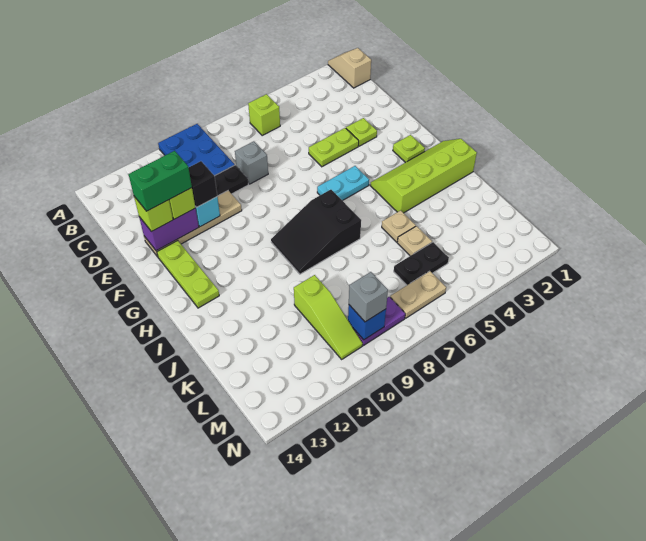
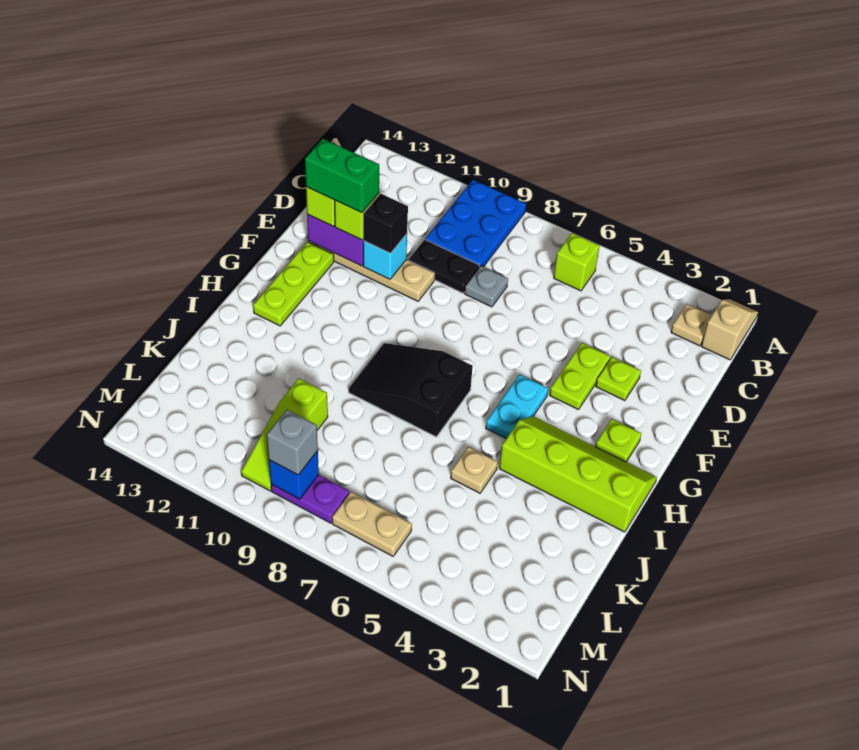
grey brick D8 level 1 -> grey plate D8 level 1
lime plate E4:E5 level 1 -> lime plate E4:F4 level 1
cyan plate G5:G6 level 1 -> cyan plate G5:H5 level 1
tan plate K5 level 1 -> tan plate B2 level 1
black plate L5:L6 level 1 -> none

